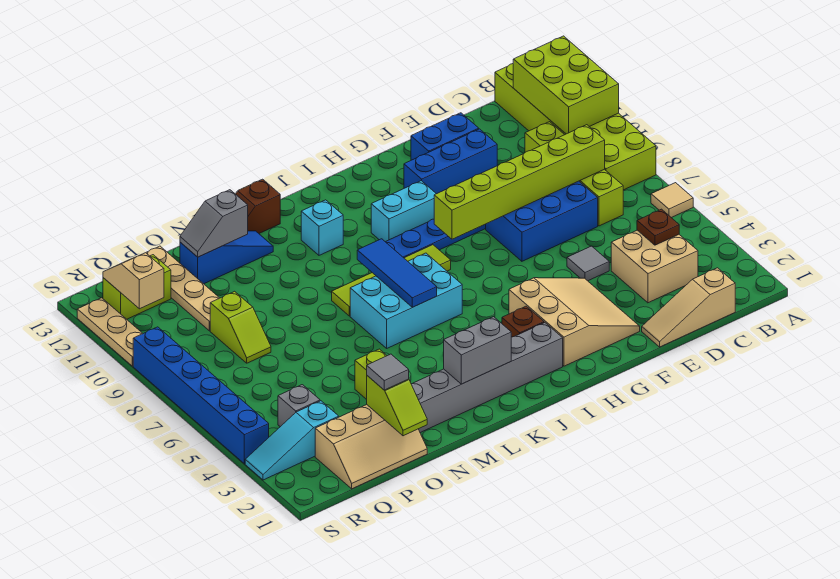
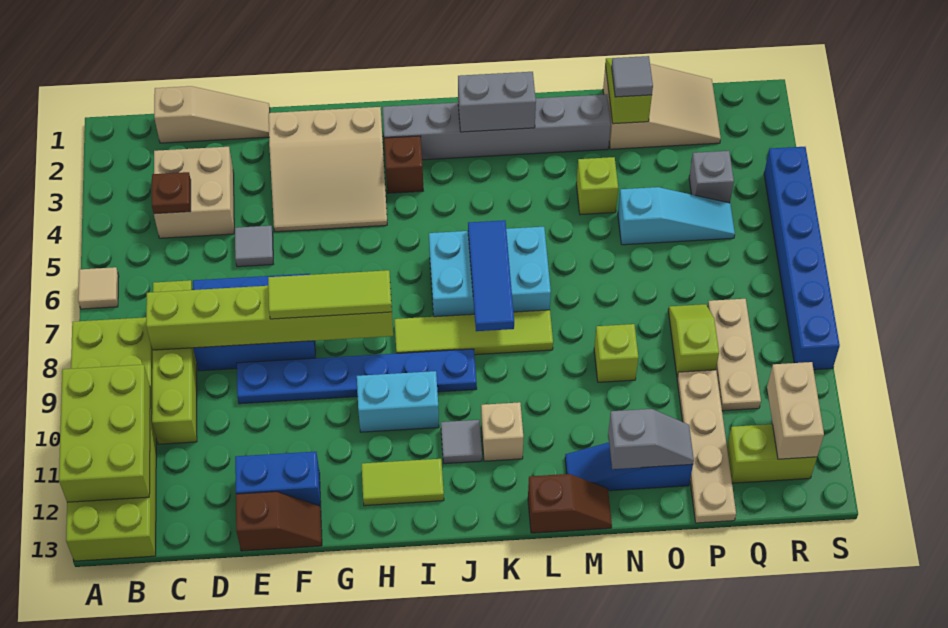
blue brick E11:G11 level 1 -> none
none -> brown slope E13:F13 level 1 top E
tan slope F2:H4 level 1 top H -> tan slope F2:H4 level 1 top 2
none -> lime tile F8:H8 level 3
none -> lime tile H12:I12 level 1
none -> grey tile J11 level 1
cyan brick K11 level 1 -> tan brick K11 level 1
none -> lime brick N9 level 1
tan slope O1:Q2 level 1 top 2 -> tan slope O1:Q2 level 1 top O
cyan slope Q3:S3 level 1 top Q -> cyan slope O5:Q5 level 1 top O
tan slope R11:R12 level 2 top 11 -> tan brick R11:R12 level 2
tan plate S10:S12 level 1 -> tan plate Q8:Q10 level 1

